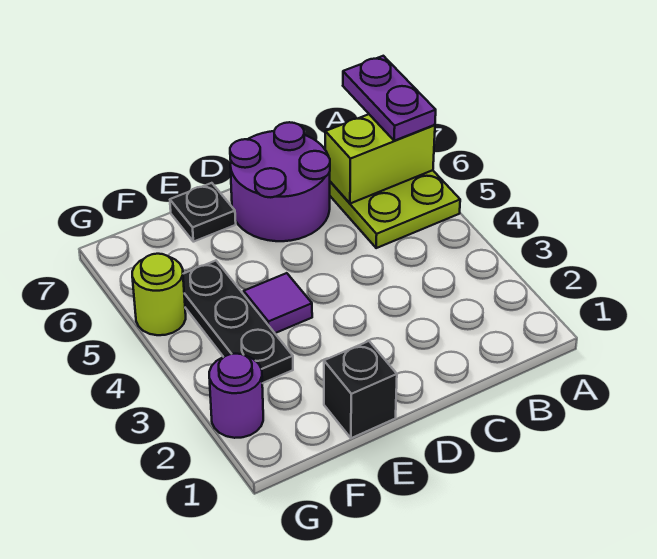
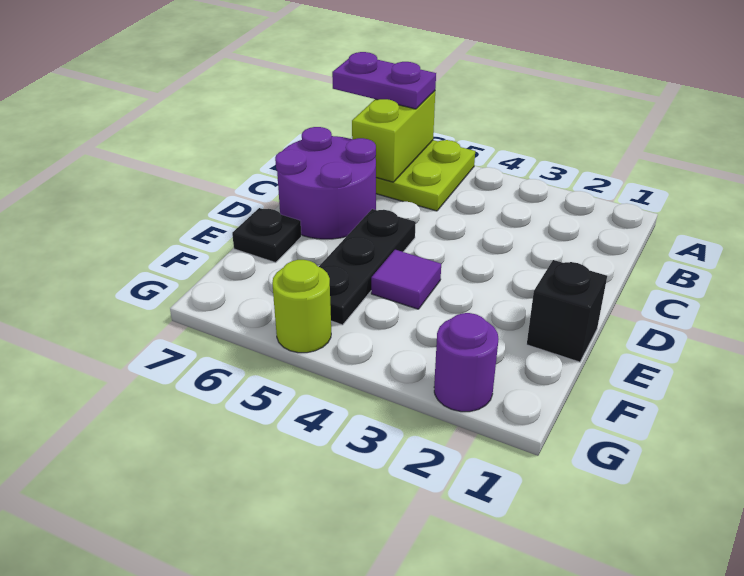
black plate F3:F5 level 1 -> black plate D5:F5 level 1

